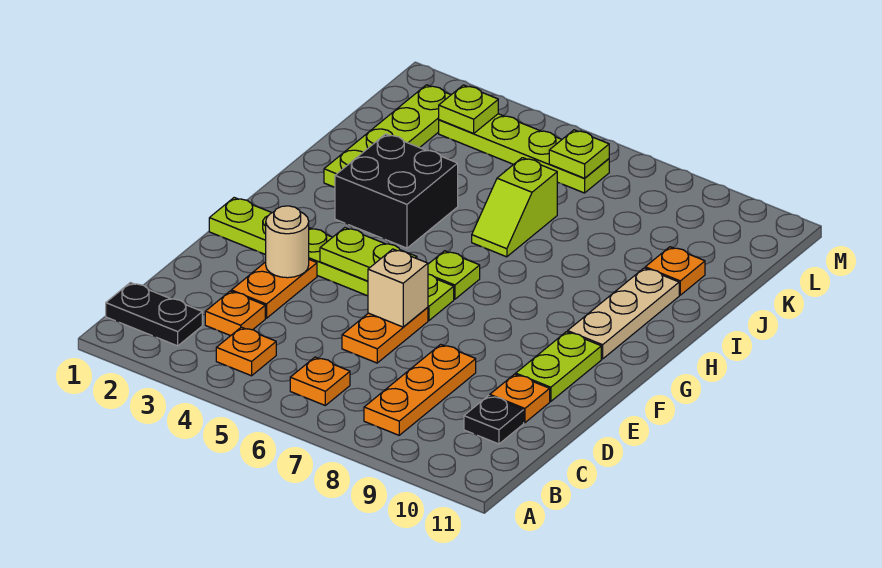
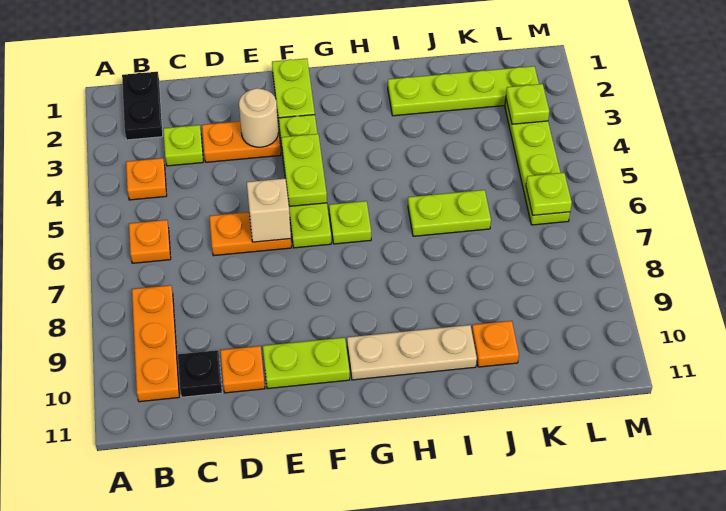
orange plate B8:D8 level 1 -> orange plate B8:B10 level 1
orange plate C3 level 1 -> lime plate C3 level 1
black brick H3:I4 level 1 -> none
lime slope I6:J6 level 1 top J -> lime plate I6:J6 level 1

